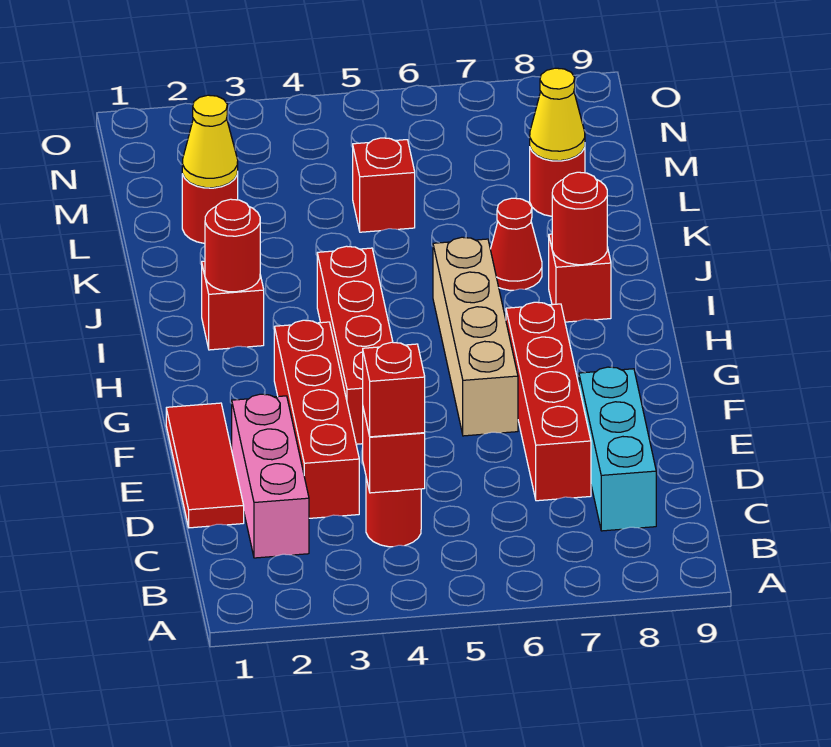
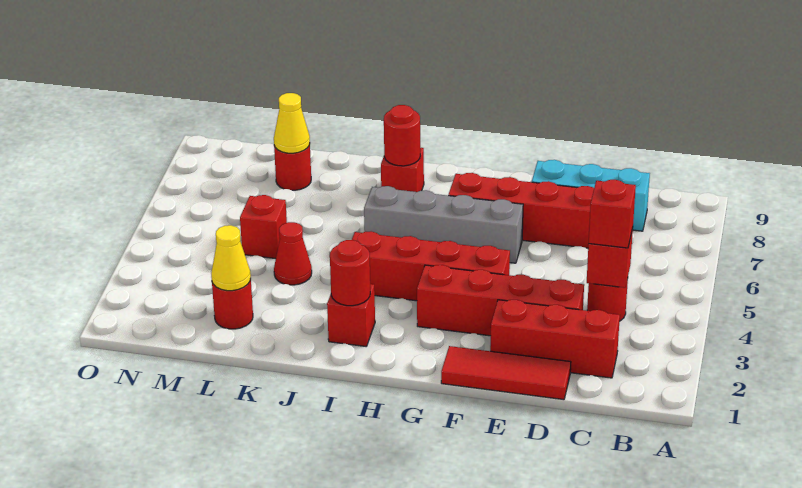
pink brick C2:E2 level 1 -> red brick C2:E2 level 1
tan brick F6:I6 level 1 -> grey brick F6:I6 level 1
red cone J7 level 1 -> red cone K4 level 1

